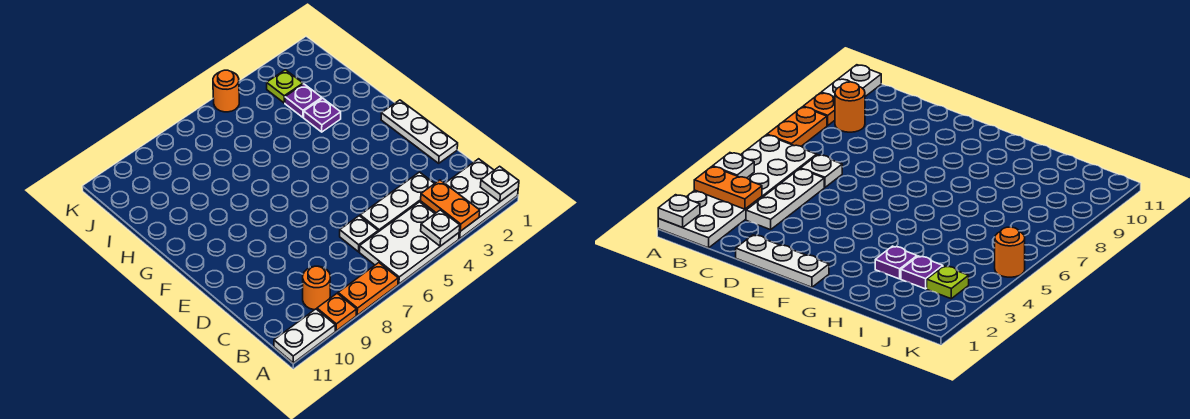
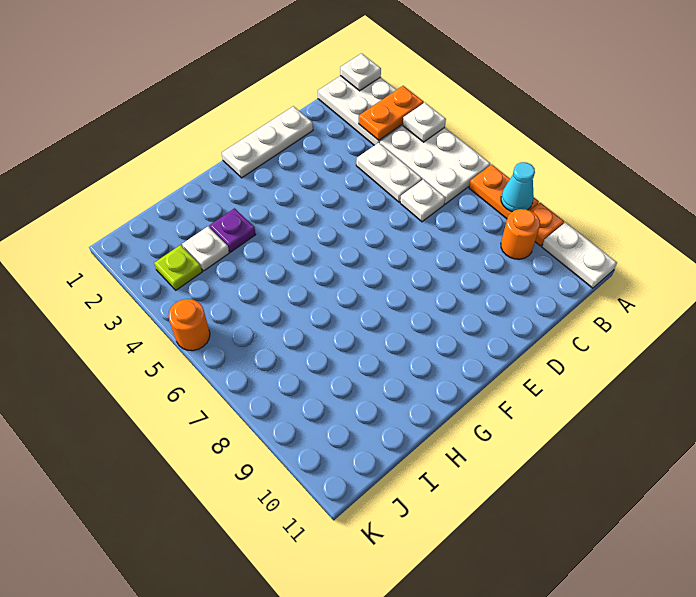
none -> cyan cone A8 level 2
white plate C3:C5 level 1 -> white plate C4:C5 level 1
purple plate I3 level 1 -> white plate I3 level 1

